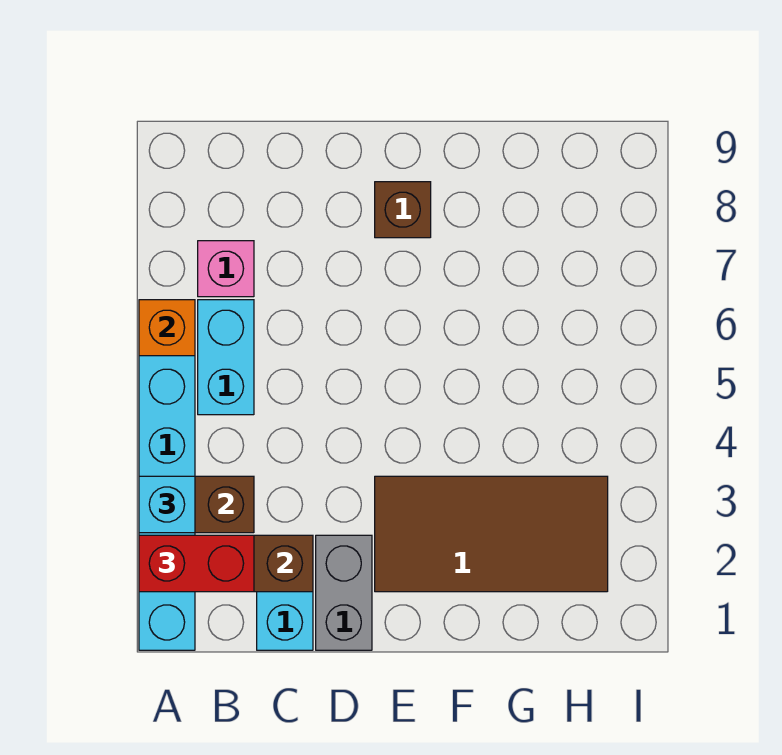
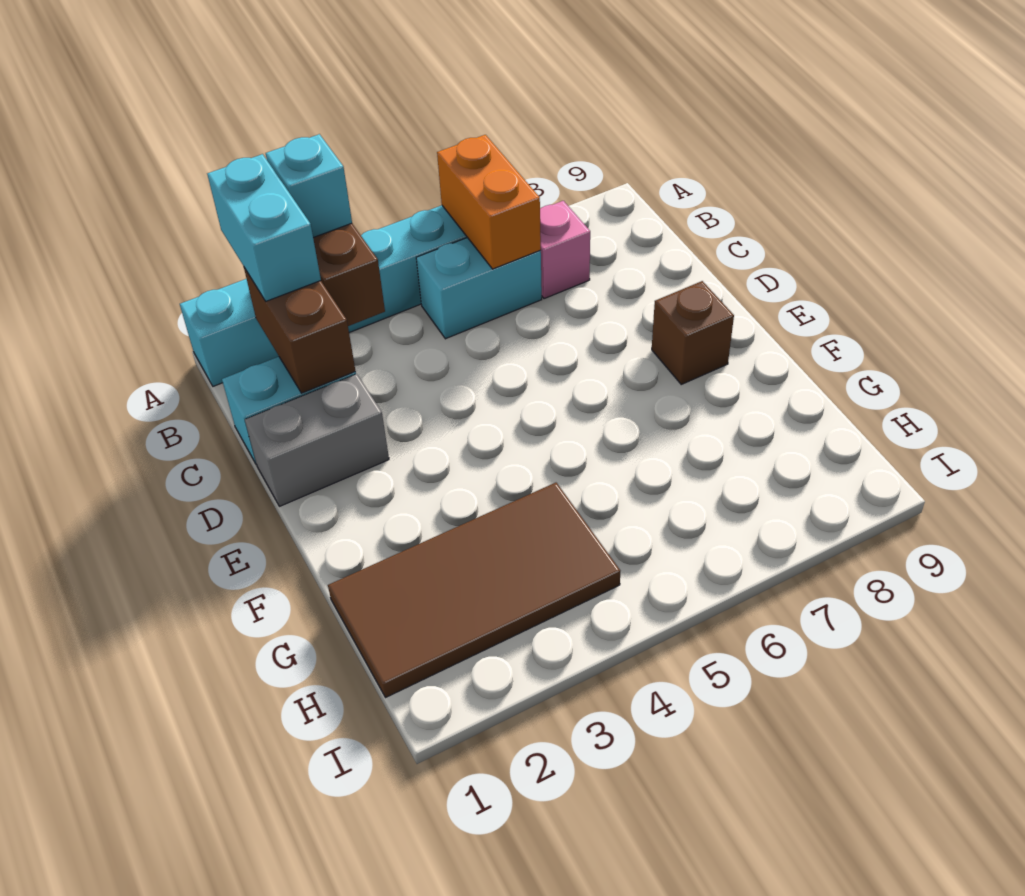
red brick A2:B2 level 3 -> cyan brick A2:B2 level 3
orange brick A6 level 2 -> orange brick A6:B6 level 2
brown tile E2:H3 level 1 -> brown tile G1:H4 level 1

